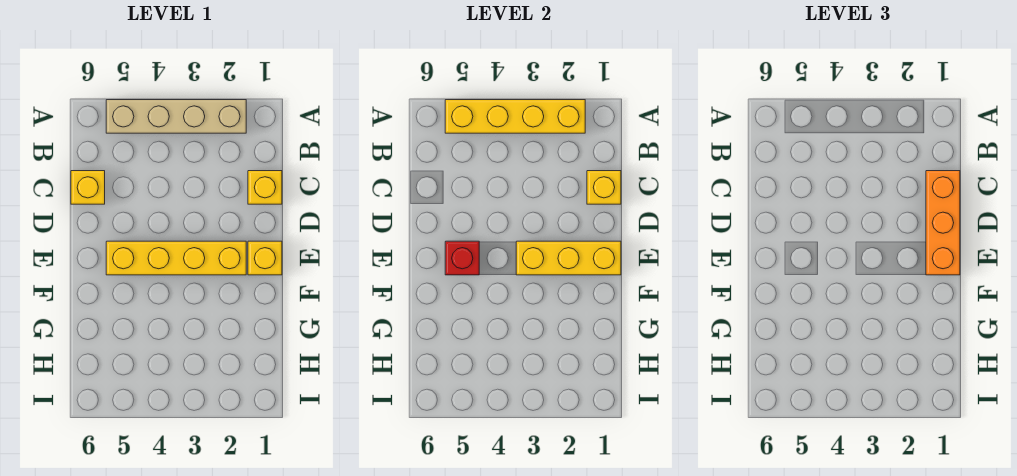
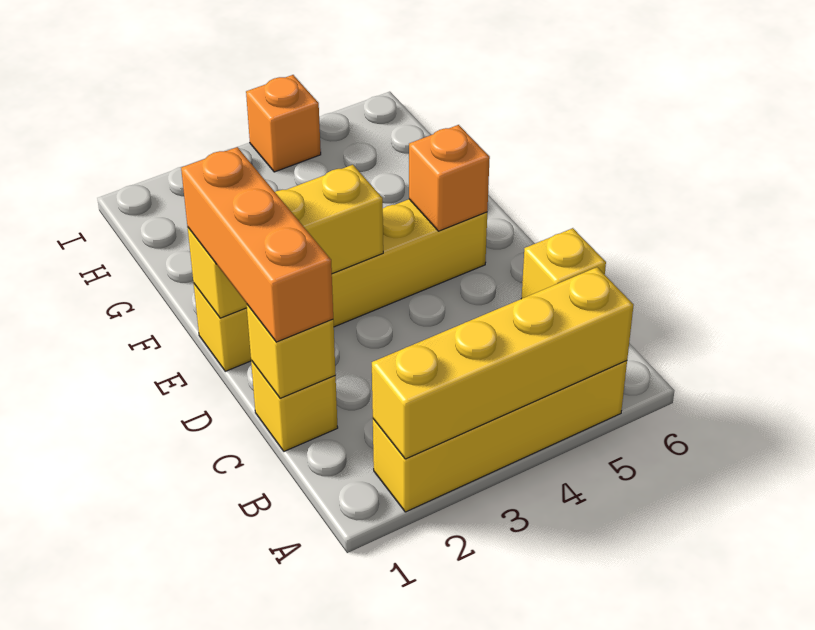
tan brick A2:A5 level 1 -> yellow brick A2:A5 level 1
red brick E5 level 2 -> orange brick E5 level 2
none -> orange brick I4 level 1

